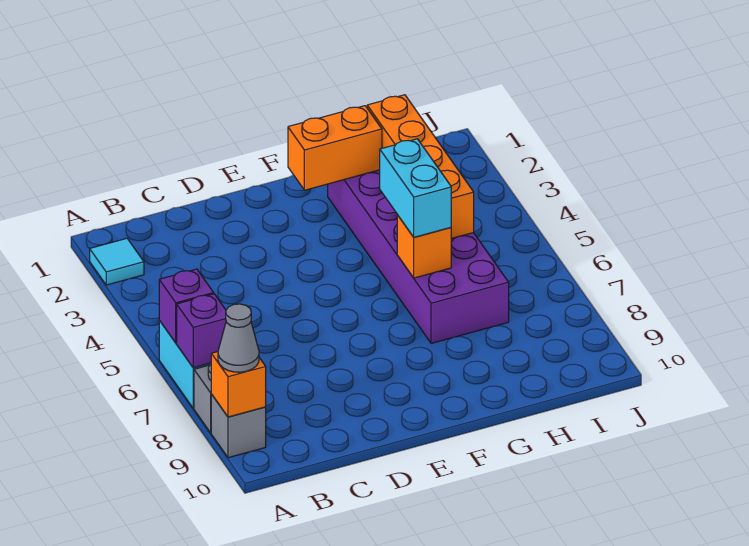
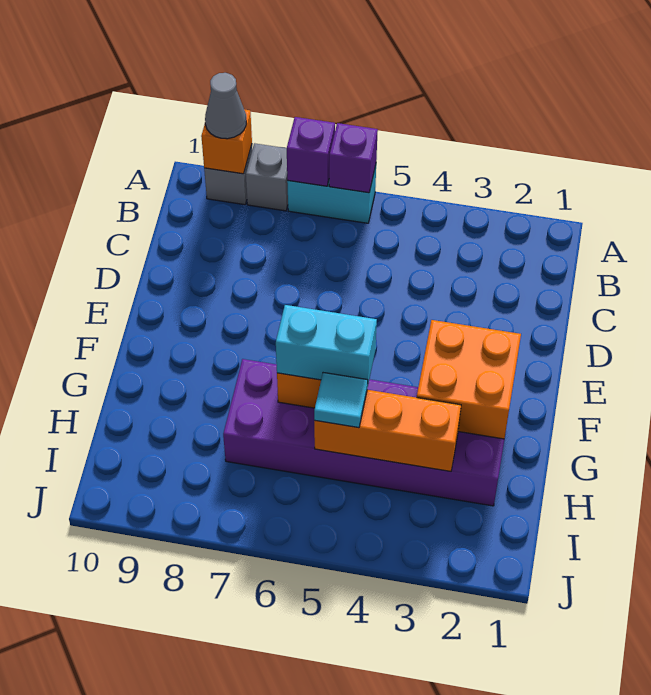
cyan tile A2 level 1 -> cyan tile H5 level 3
orange brick F2:G2 level 2 -> orange brick F2:G3 level 2
orange brick H2:H5 level 2 -> orange brick H3:H5 level 2

